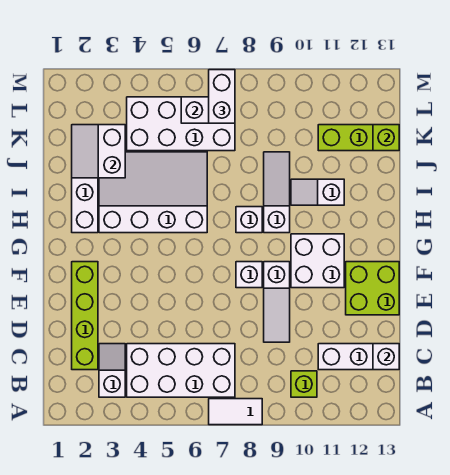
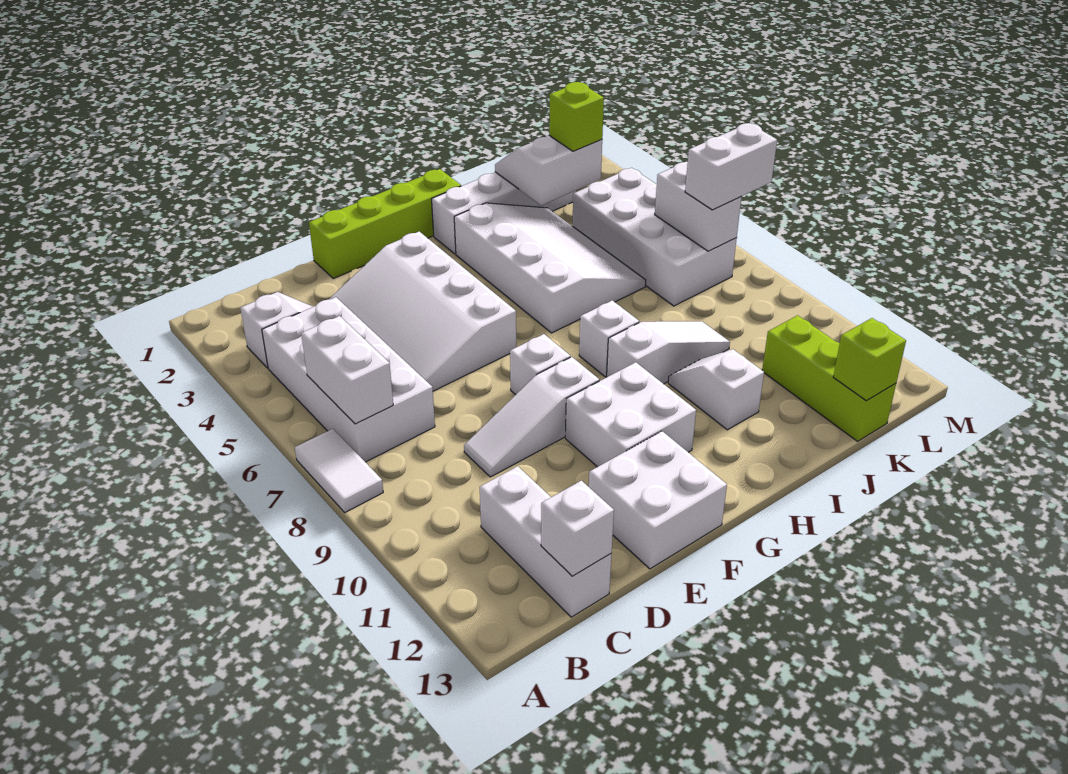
none -> white brick B6:B7 level 2
lime brick B10 level 1 -> lime brick K3 level 3
lime brick C2:F2 level 1 -> lime brick E1:H1 level 1
none -> white slope D3:F6 level 1 top F
lime brick E12:F13 level 1 -> white brick E12:F13 level 1

